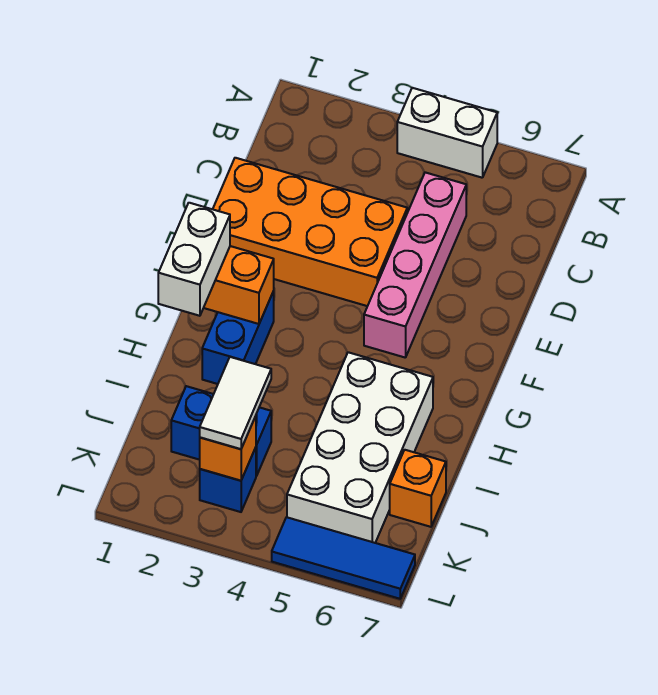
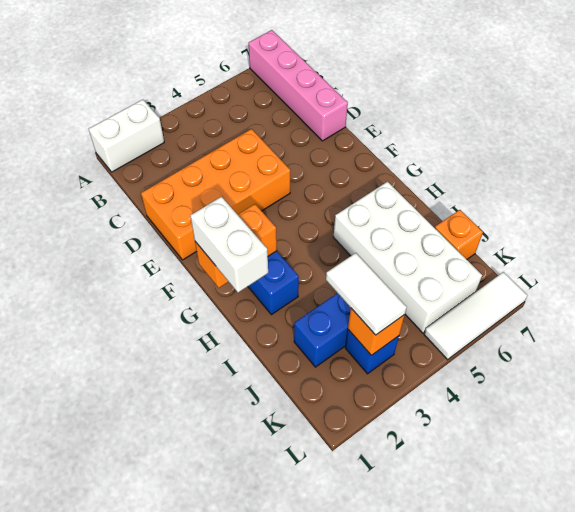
white brick A4:A5 level 1 -> white brick A1:A2 level 1
pink brick C5:F5 level 1 -> pink brick A7:D7 level 1
blue tile L5:L7 level 1 -> white tile L5:L7 level 1

